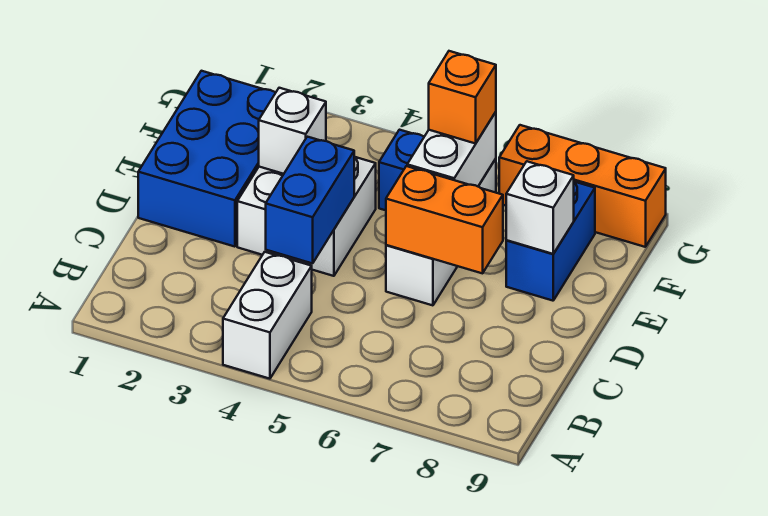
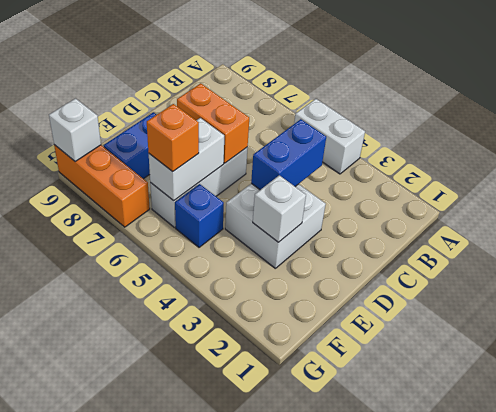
white brick A4:B4 level 1 -> white brick A4:A5 level 1
blue brick D1:F2 level 1 -> none
white brick E8 level 2 -> white brick G9 level 2

